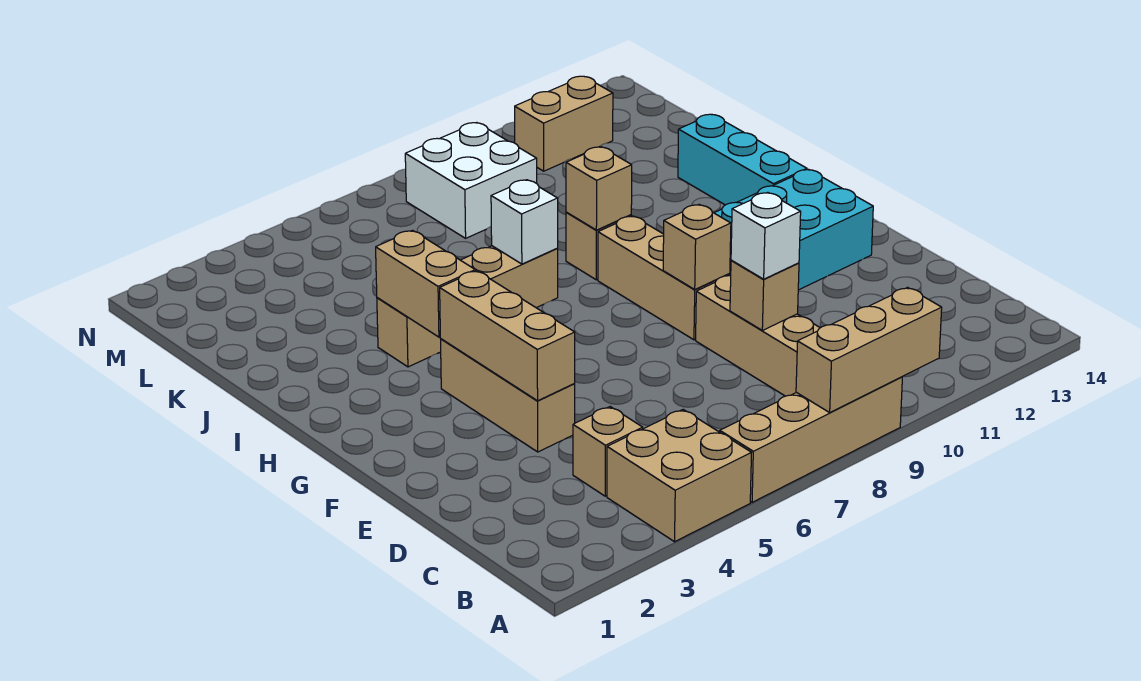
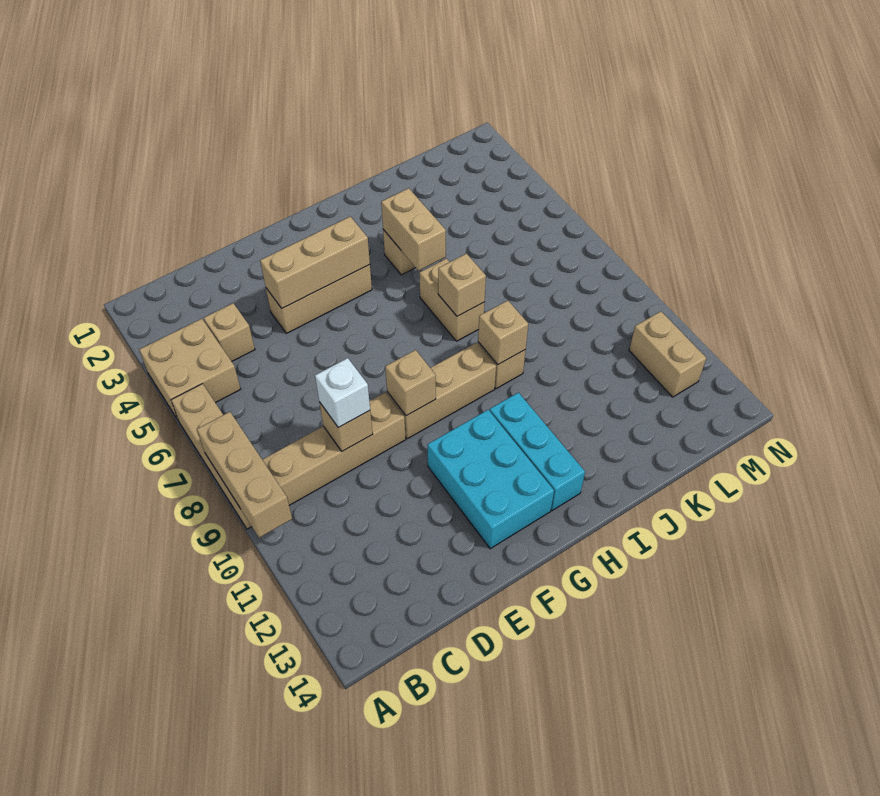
tan brick H4:I4 level 2 -> tan brick I4:I5 level 2
cyan brick H13:J13 level 1 -> cyan brick H11:H13 level 1
white brick I7 level 2 -> tan brick I7 level 2
white brick L8:M9 level 1 -> none

